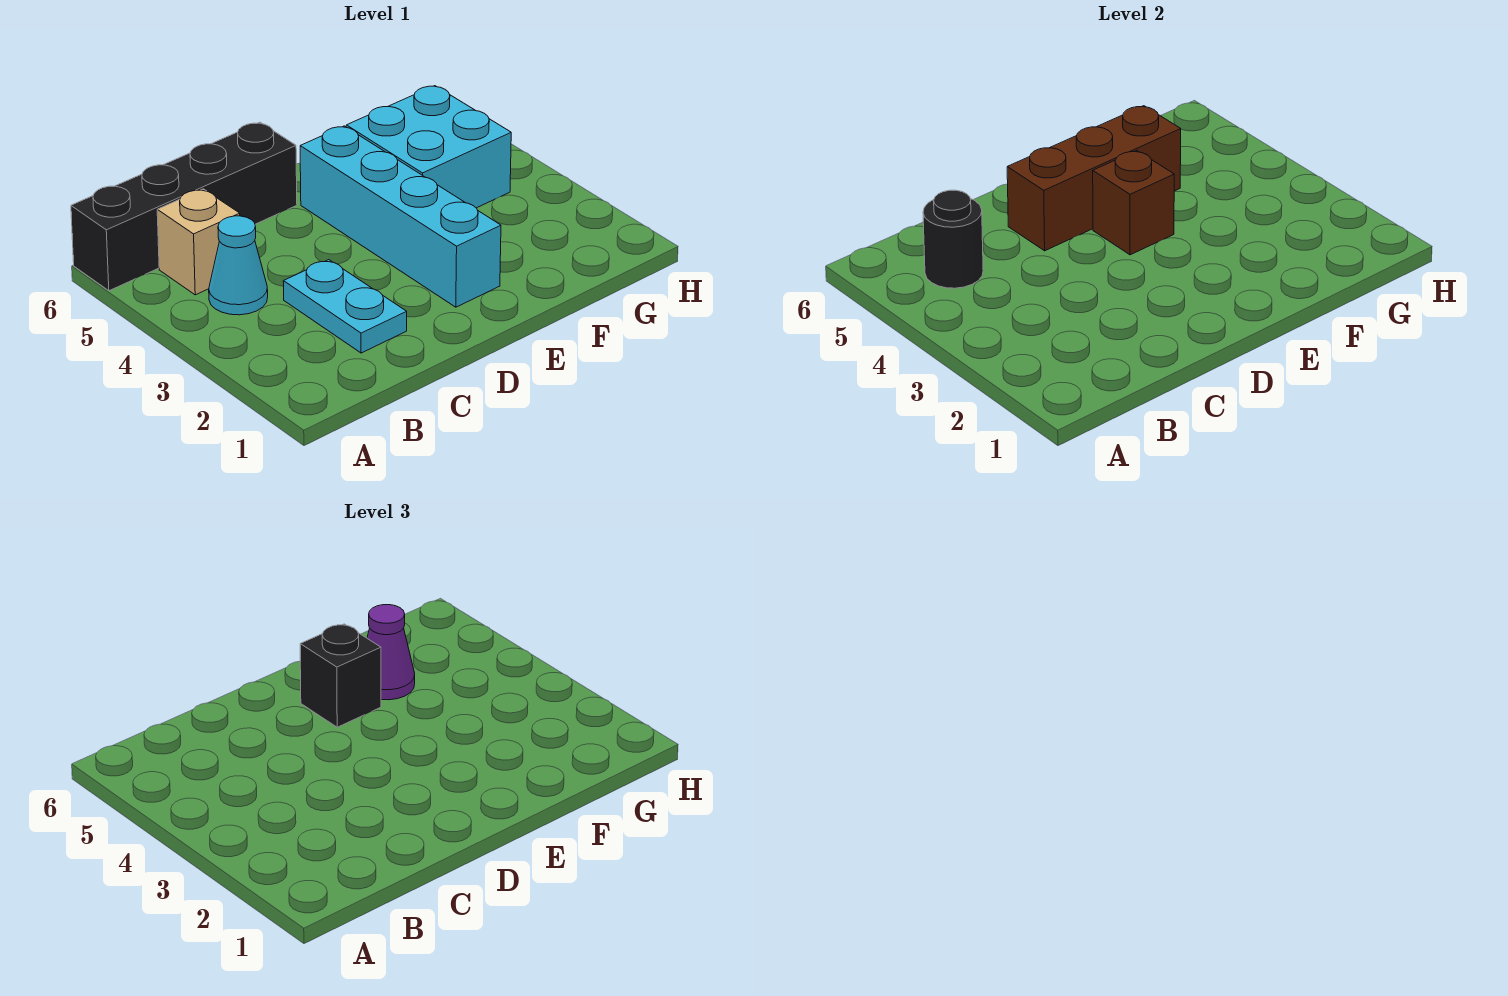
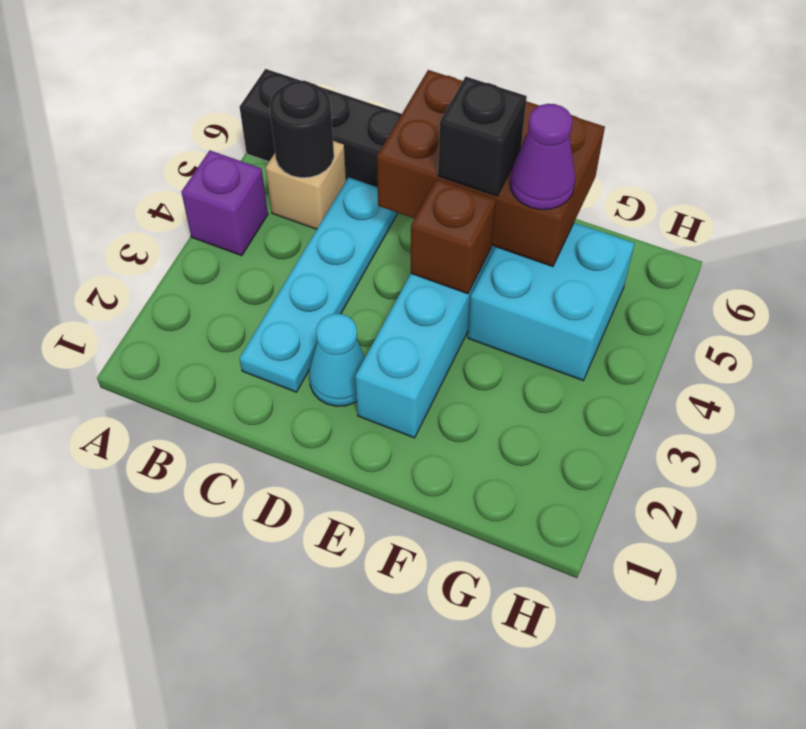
none -> purple brick A4 level 1
cyan cone B4 level 1 -> cyan cone D2 level 1
cyan plate C2:C3 level 1 -> cyan plate C2:C5 level 1
brown brick D5:F5 level 2 -> brown brick D5:F6 level 2

